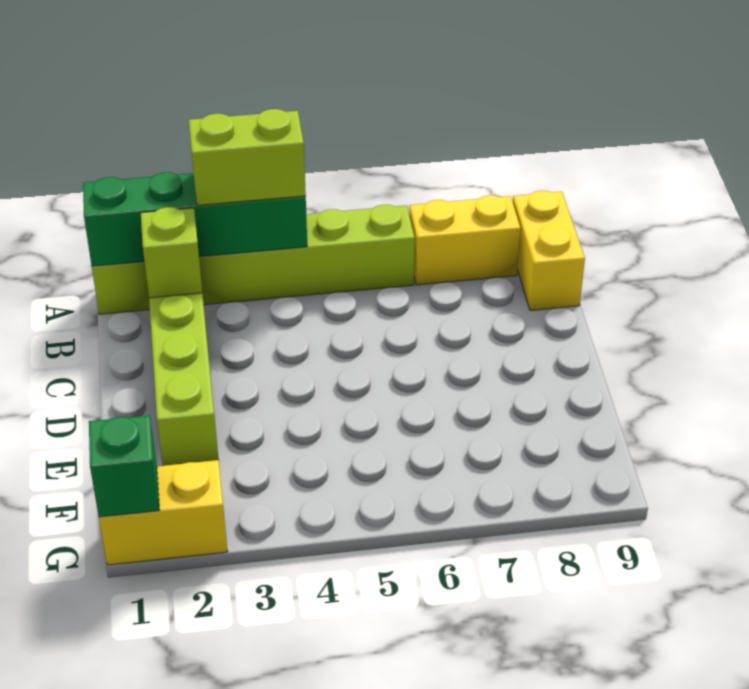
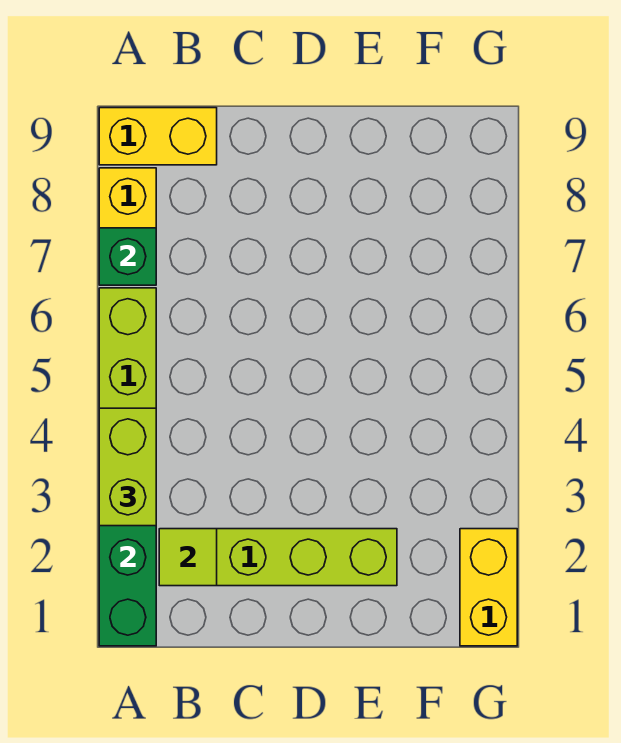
lime brick B2 level 2 -> lime tile B2 level 2
green brick G1 level 2 -> green brick A7 level 2

